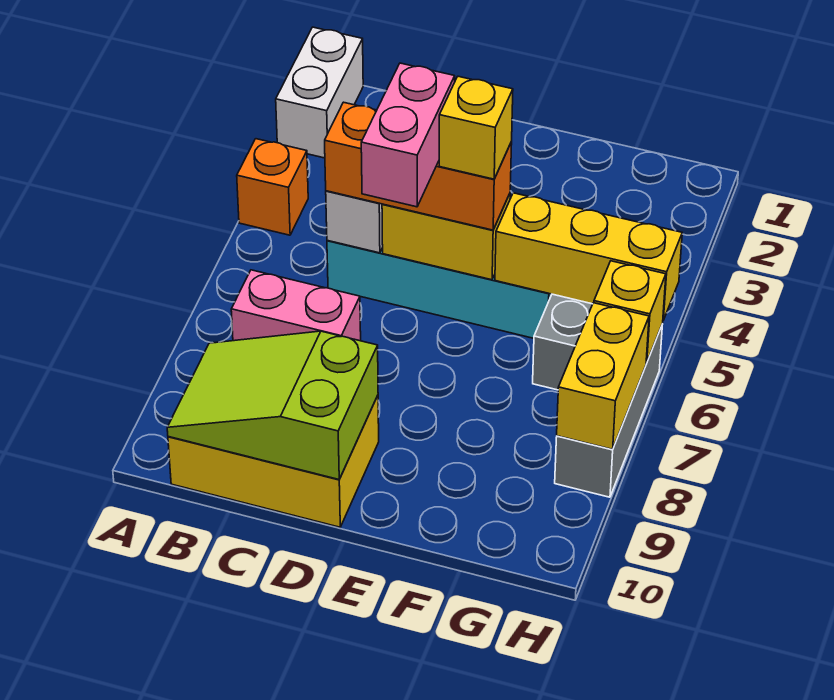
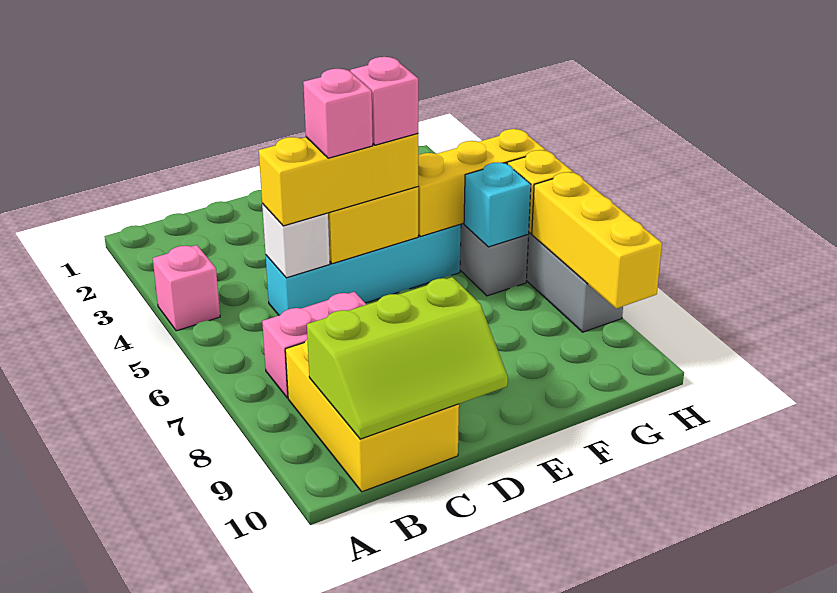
white brick A1:A2 level 1 -> none
orange brick A4 level 1 -> pink brick A4 level 1
yellow brick B9:D10 level 1 -> yellow brick B8:C10 level 1
lime slope B9:D10 level 2 top D -> lime slope B9:D10 level 2 top 9
orange brick C5:E5 level 3 -> yellow brick C5:E5 level 3
pink brick D5:D6 level 4 -> pink brick D5 level 4
yellow brick E5 level 4 -> pink brick E5 level 4
none -> cyan brick G6 level 2
yellow brick H7:H8 level 2 -> yellow brick H7:H9 level 2

